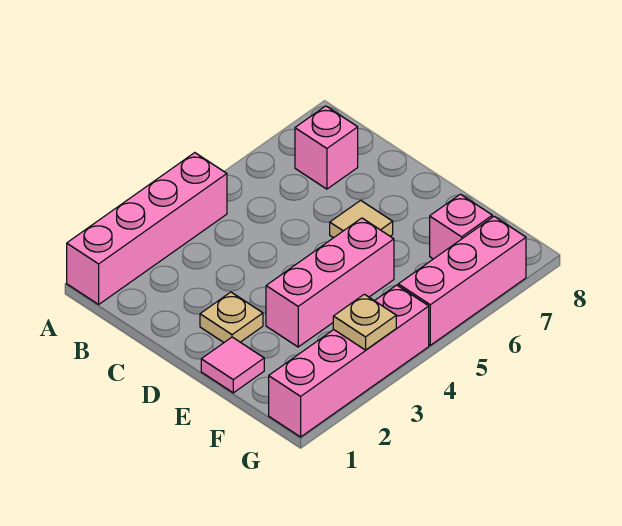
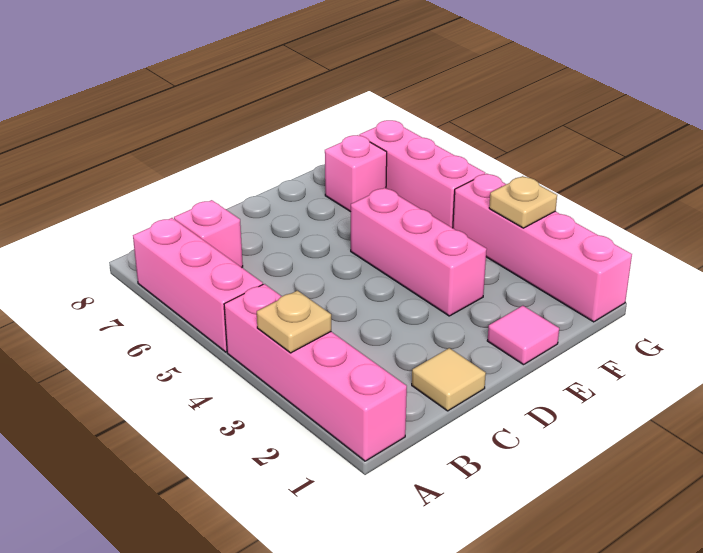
none -> pink brick A5:A7 level 1
tan plate D2 level 1 -> tan plate A3 level 2
tan tile D6 level 1 -> tan tile C1 level 1

